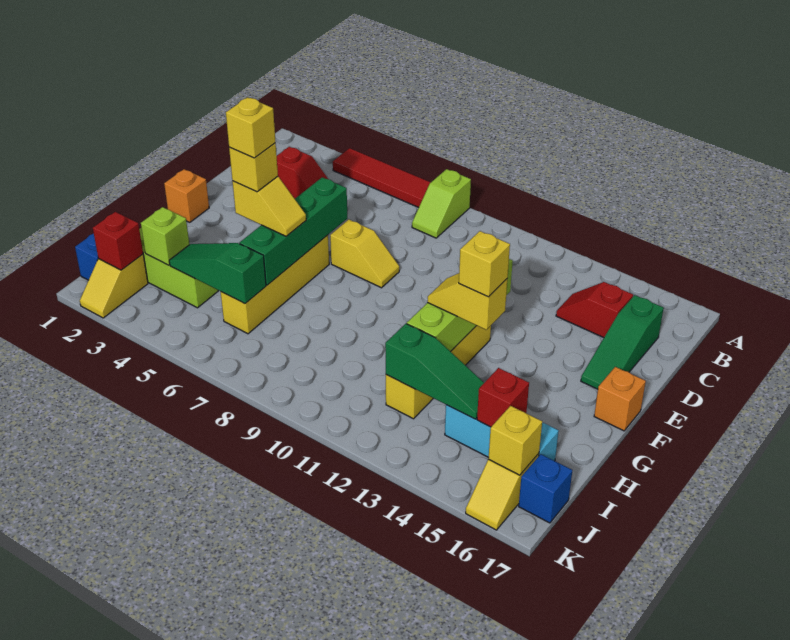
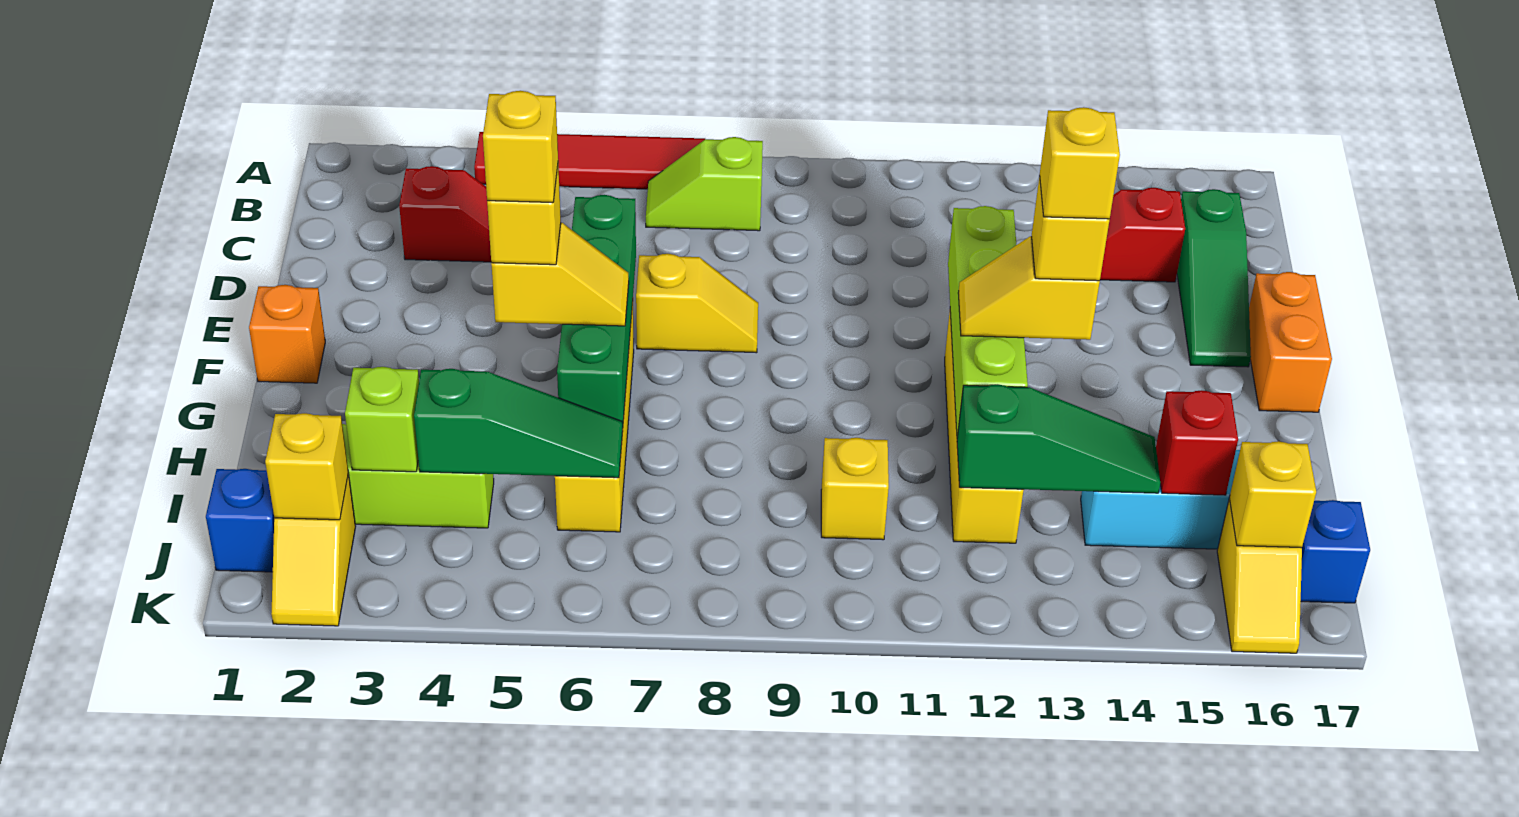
lime slope A8:B8 level 1 top A -> lime slope B7:B8 level 1 top 8
orange brick F17 level 1 -> orange brick E17:F17 level 1
none -> yellow brick G13 level 5
green slope I4:I6 level 2 top 6 -> green slope I4:I6 level 2 top 4
none -> yellow brick I10 level 1
red brick J2 level 2 -> yellow brick J2 level 2

